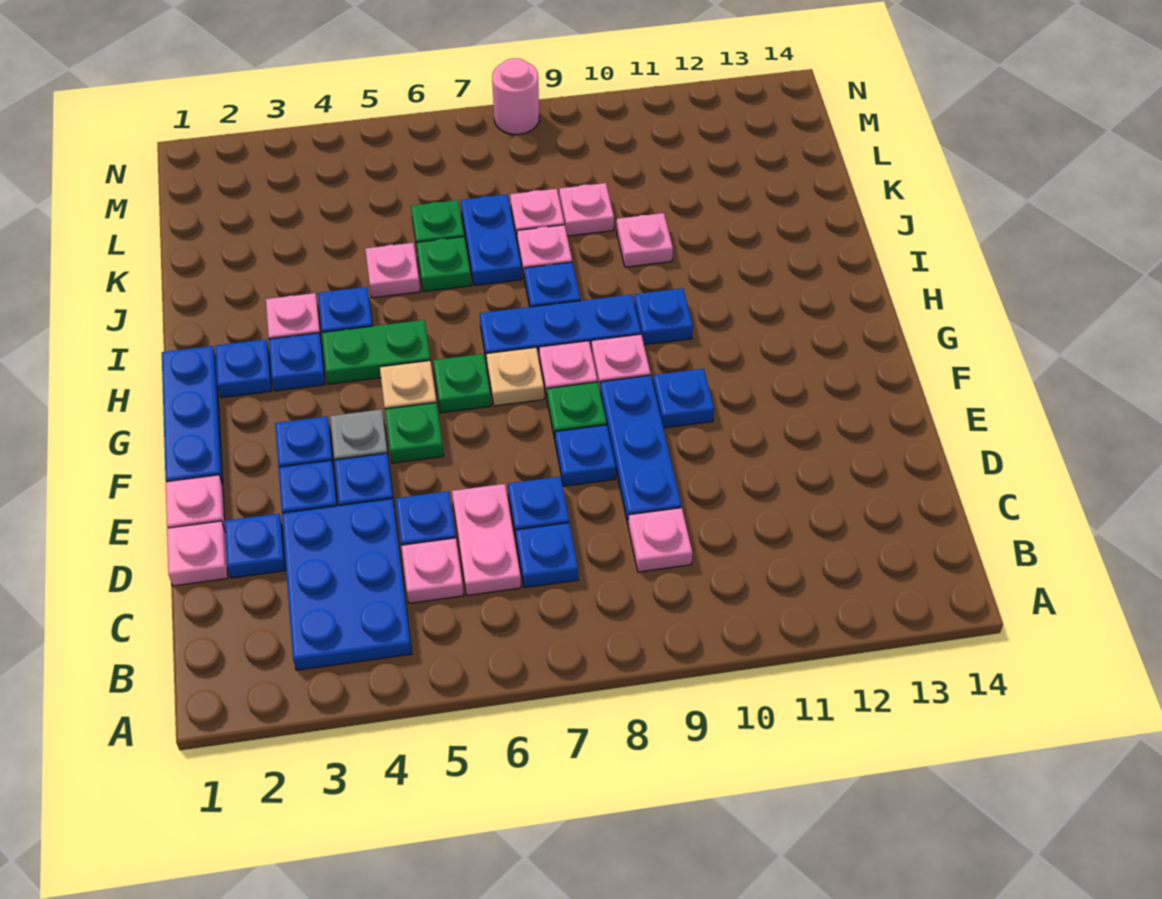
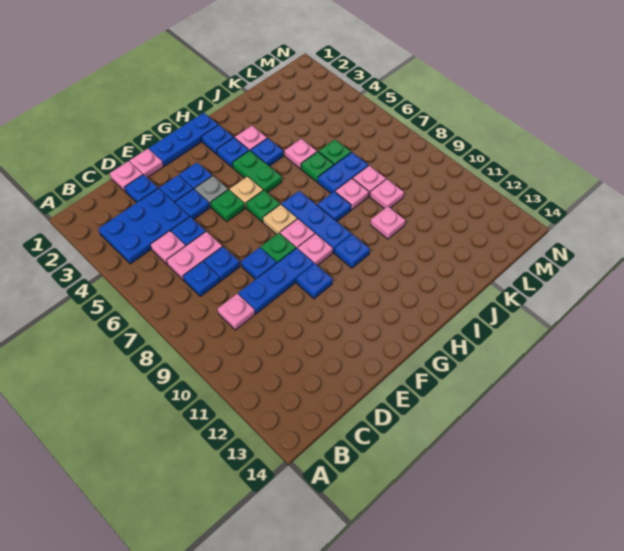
pink round brick N8 level 1 -> none

